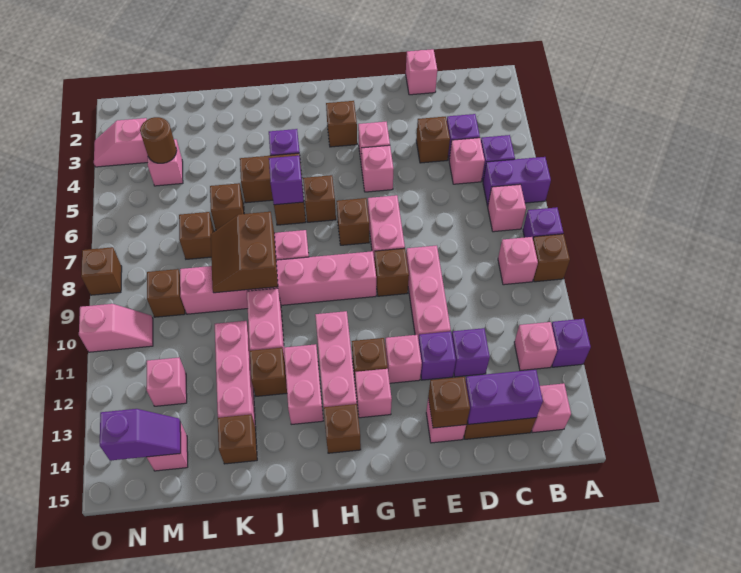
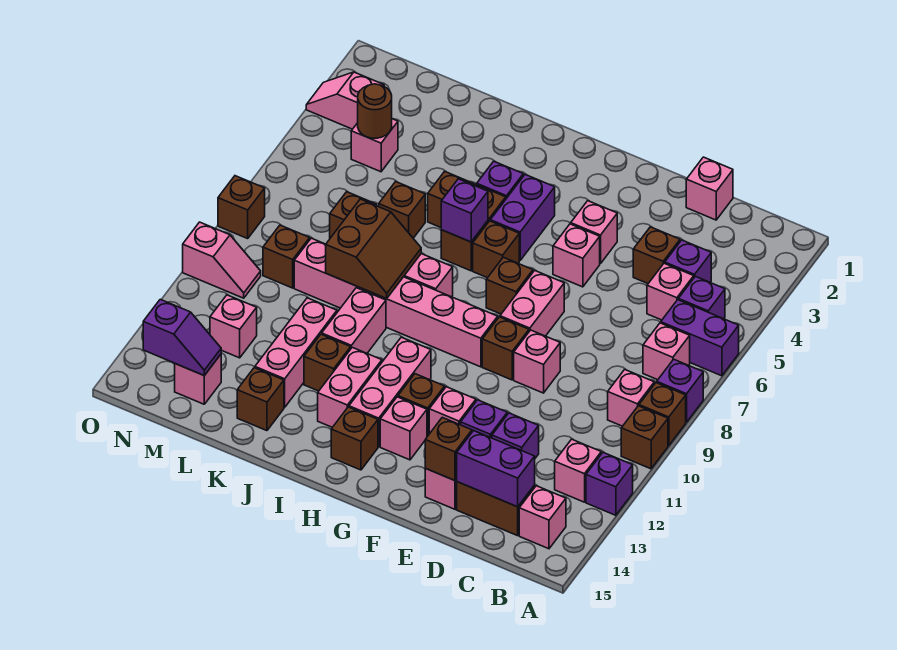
pink brick E9:E11 level 1 -> pink brick E9 level 1
brown brick G3 level 1 -> brown brick A10 level 1
none -> purple brick H4:H5 level 1
brown slope J8:K9 level 2 top J -> brown slope J8:K9 level 2 top K

